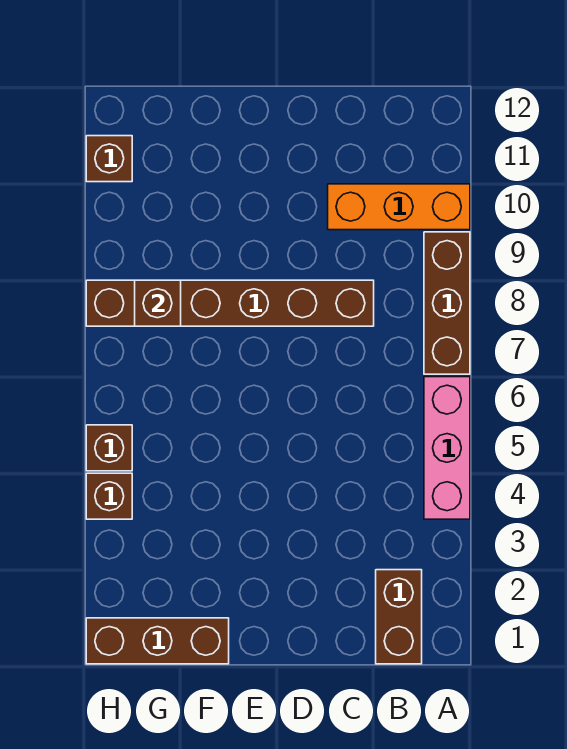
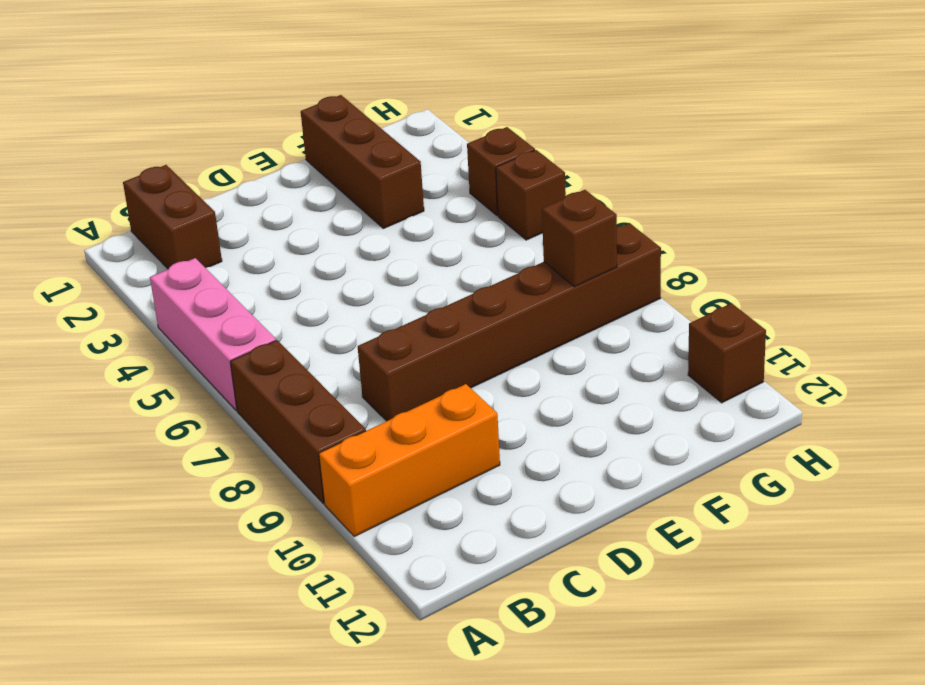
brown brick F1:H1 level 1 -> brown brick F1:F3 level 1

